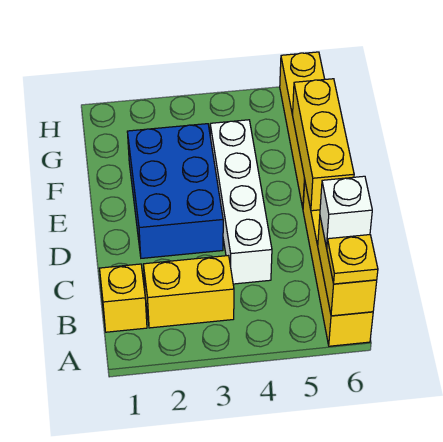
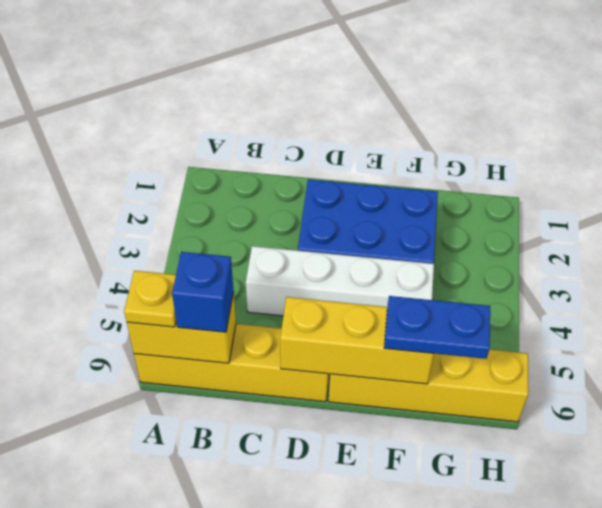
yellow brick B1 level 1 -> none
yellow brick B2:B3 level 1 -> none
white brick B6 level 3 -> blue brick B6 level 3
none -> blue plate F6:G6 level 3

